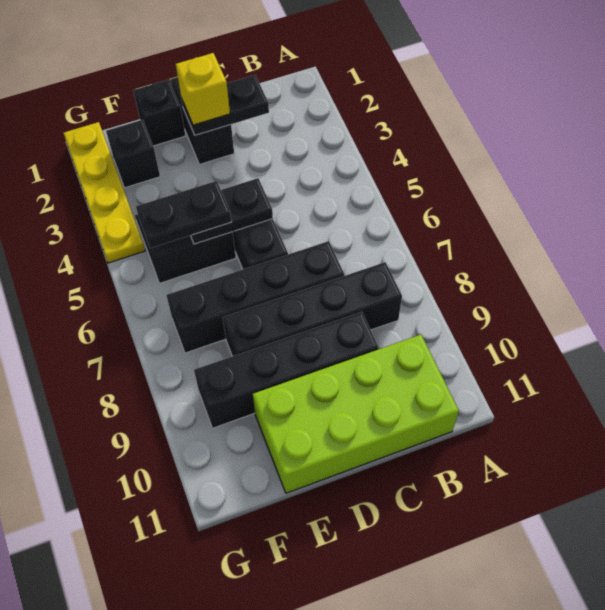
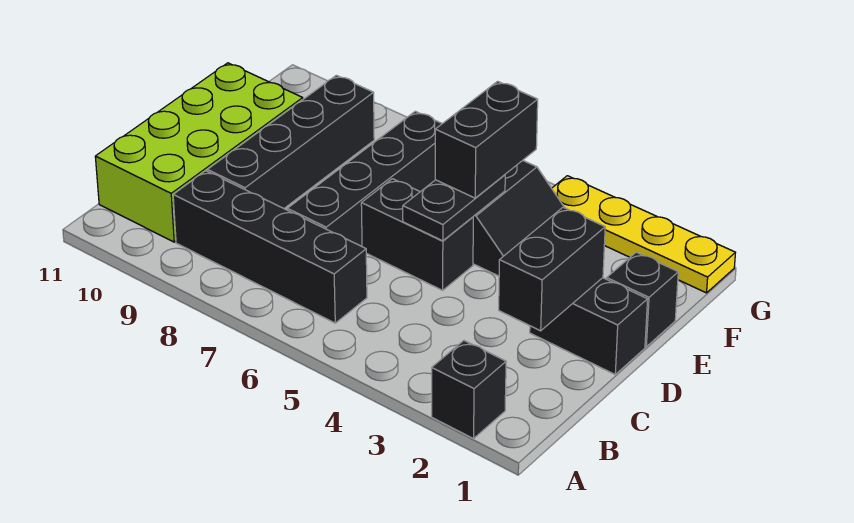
black brick B8:E8 level 1 -> black brick B6:B9 level 1
black plate C2:D2 level 2 -> black brick C2:D2 level 2
yellow brick D2 level 3 -> none
black plate E5:F5 level 3 -> black brick E5:F5 level 3
black brick F2 level 1 -> black brick A2 level 1

